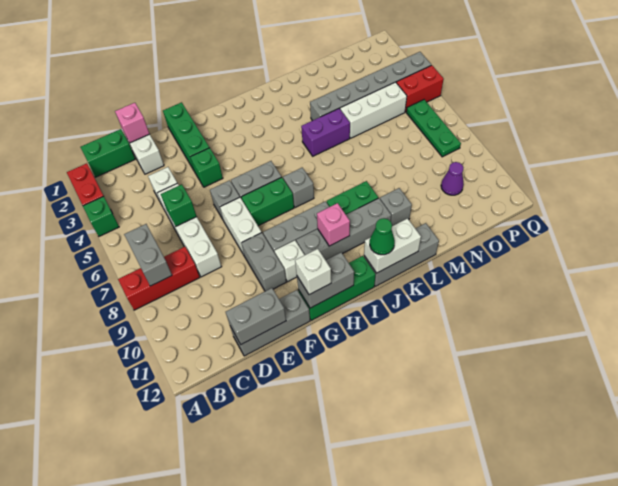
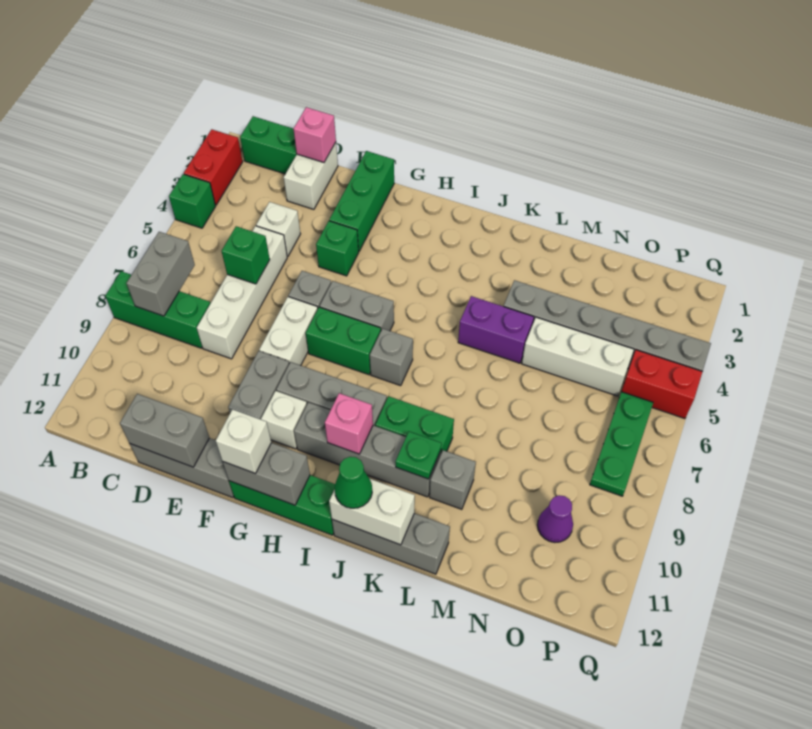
red brick A8:C8 level 1 -> green brick A8:C8 level 1
none -> green plate K10 level 2

